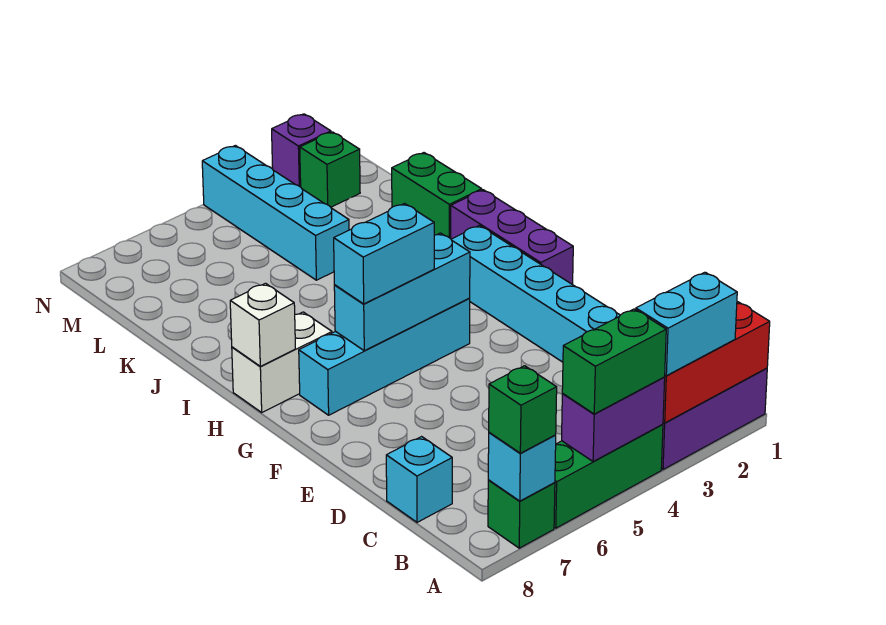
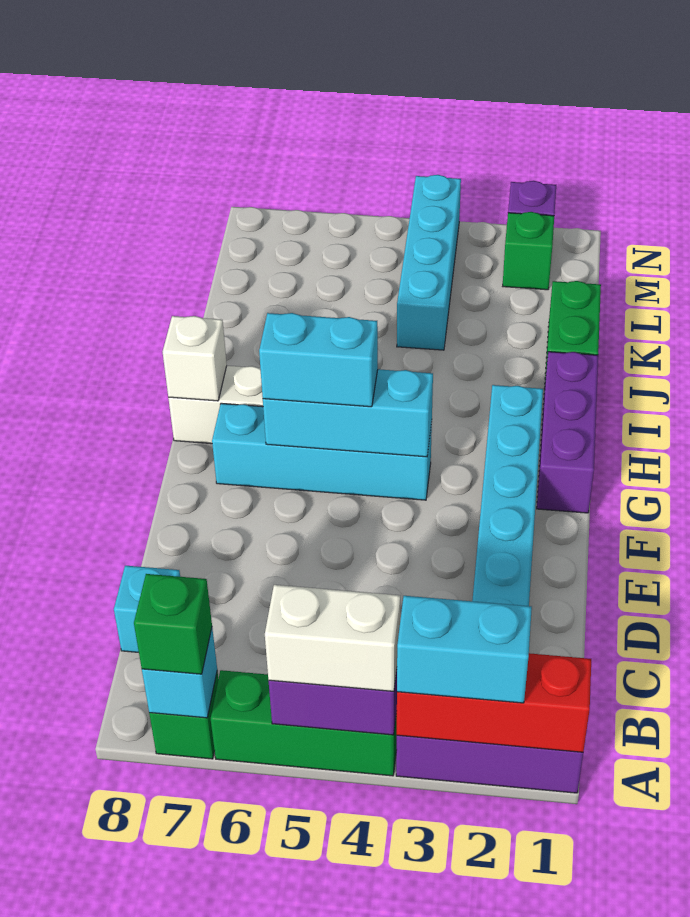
green brick A4:A5 level 3 -> white brick A4:A5 level 3

